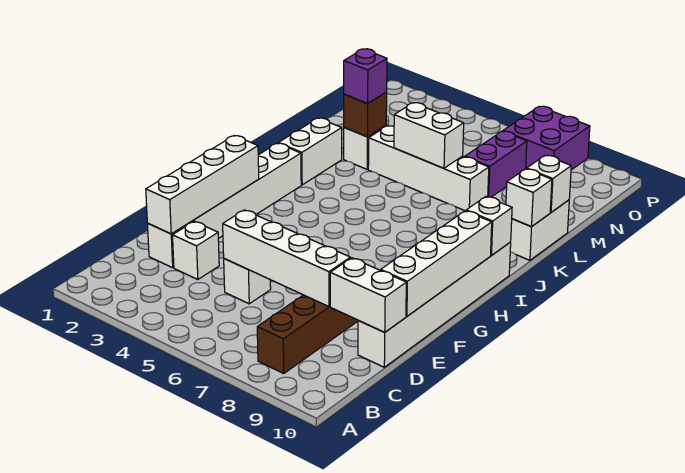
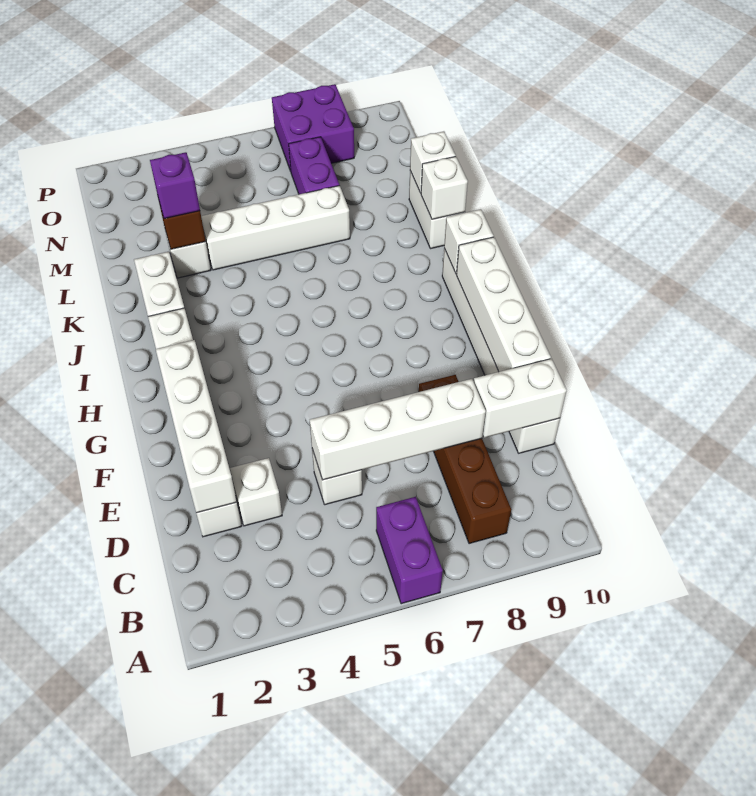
none -> purple brick A6:B6 level 1
white brick L5:L6 level 2 -> none

